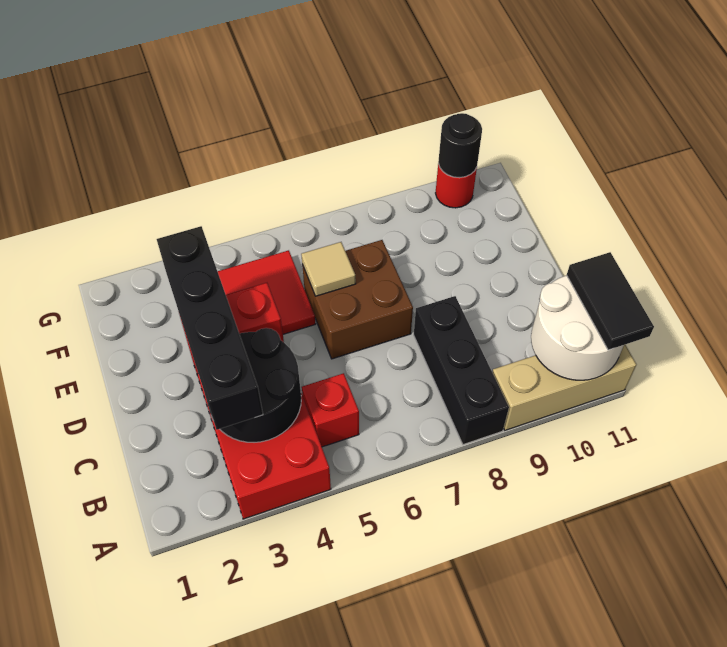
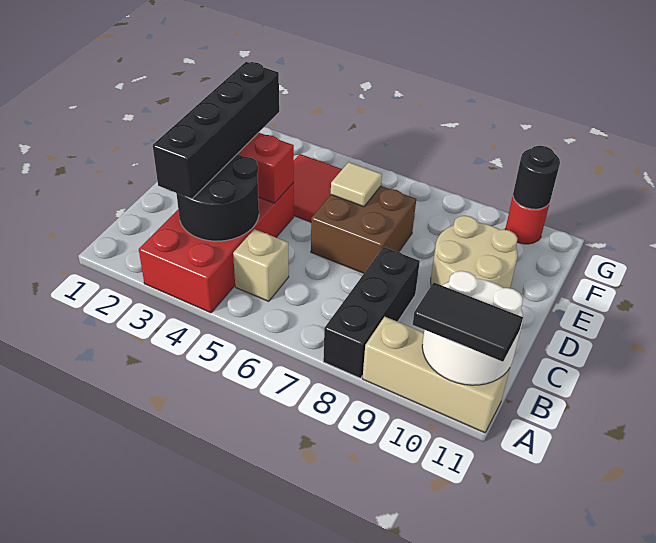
black tile A11:B11 level 3 -> black tile A10:A11 level 3
red brick B5 level 1 -> tan brick B5 level 1
none -> tan round brick D9:E10 level 1

